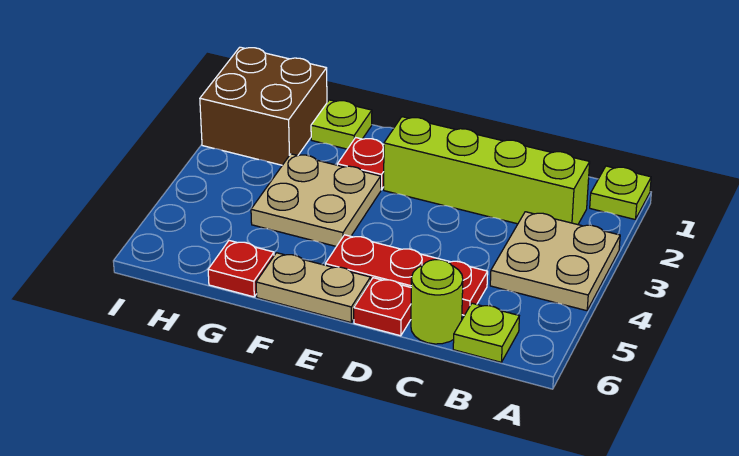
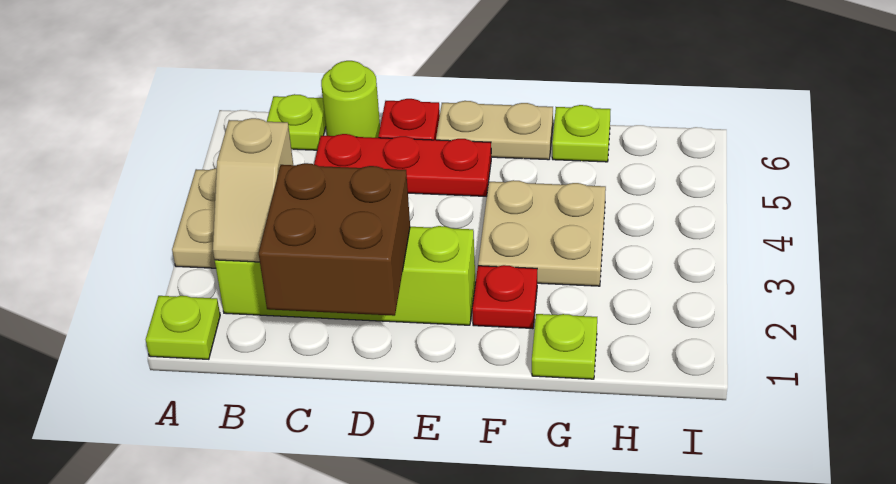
none -> tan slope B2:B3 level 2 top 3
red plate G6 level 1 -> lime plate G6 level 1
brown brick H1:I2 level 1 -> brown brick C1:D2 level 2

